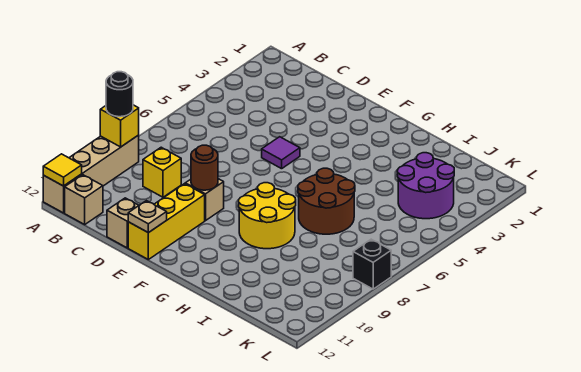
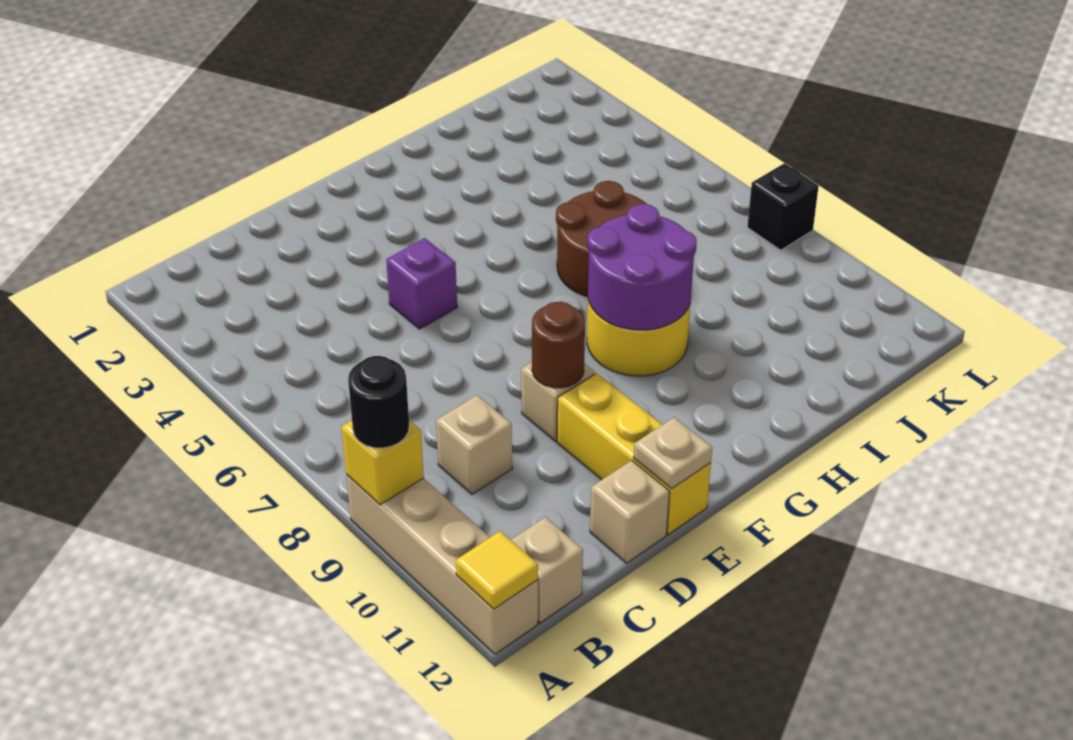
yellow brick C9 level 1 -> tan brick C9 level 1
purple tile E5 level 1 -> purple brick E5 level 1
purple round brick J3:K4 level 1 -> purple round brick G8:H9 level 2

